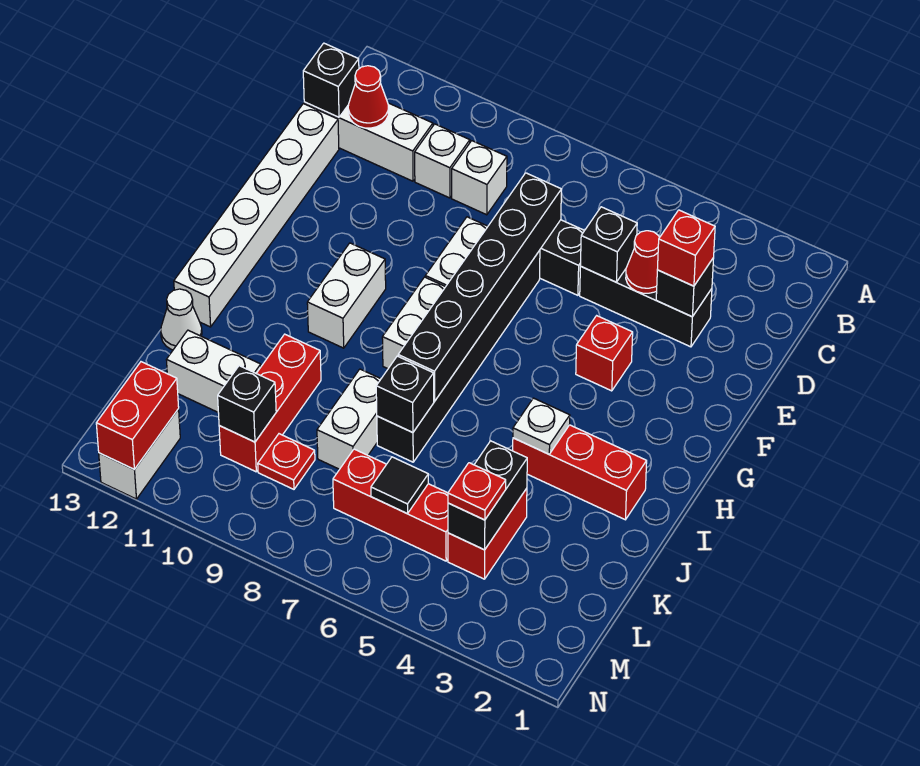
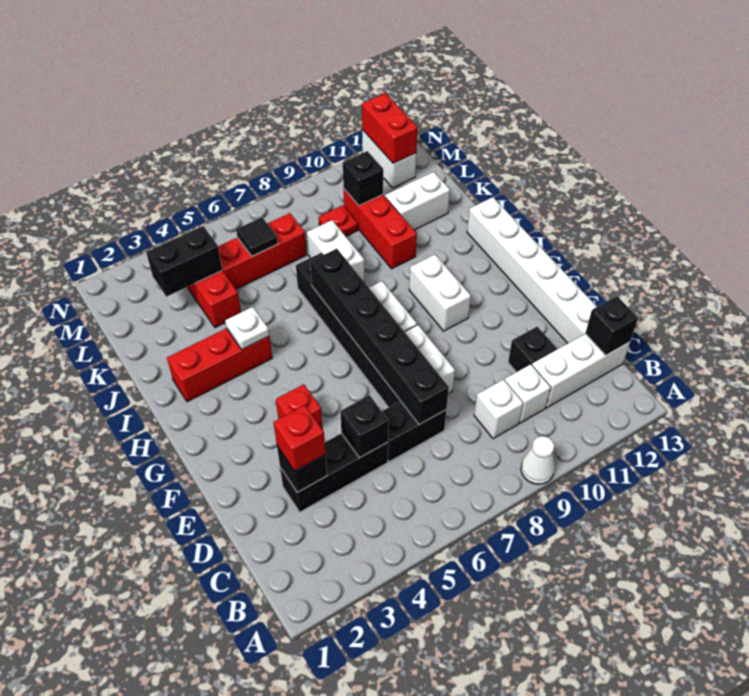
red cone C12 level 2 -> none
red cone D4 level 2 -> none
black brick J7 level 2 -> black brick D11 level 1
white cone J13 level 1 -> white cone A9 level 1
black brick K4:L4 level 2 -> black brick L3:L4 level 2
red plate L4 level 3 -> none

